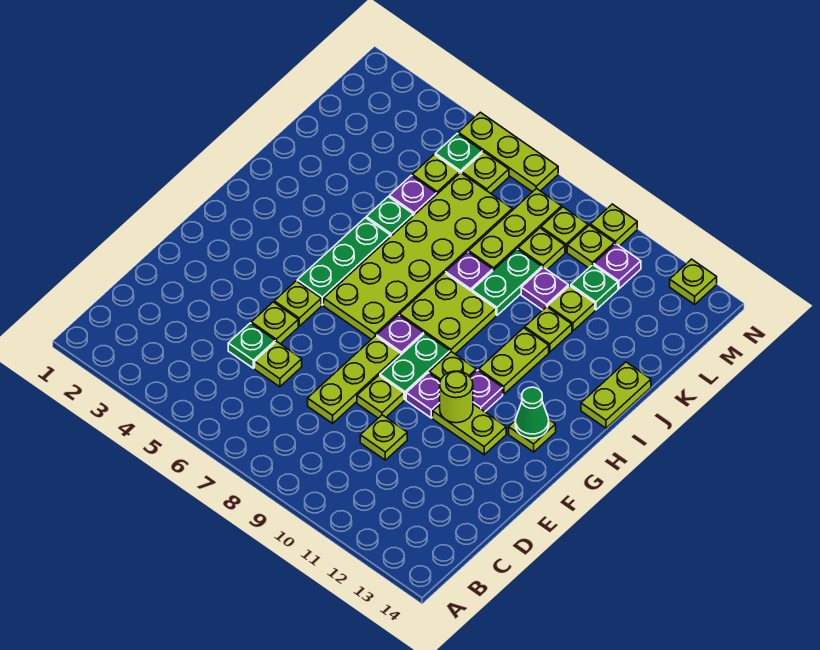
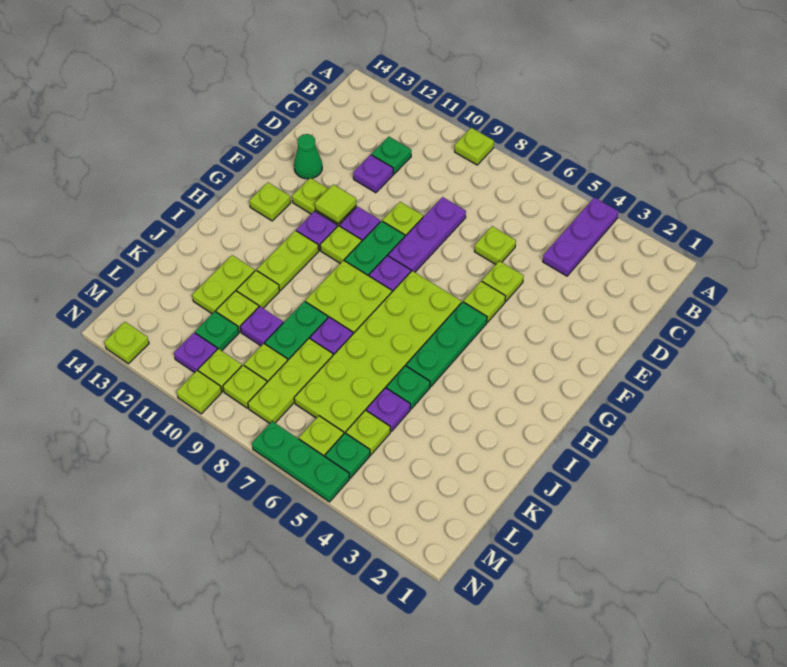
none -> purple plate A4:C4 level 1
green plate D5 level 1 -> green plate C11 level 1
lime plate D8:F8 level 1 -> purple plate D8:F8 level 1
lime plate D10 level 1 -> lime plate A9 level 1
none -> purple plate D11 level 1
lime round brick F11 level 2 -> lime tile F11 level 2
green cone G13 level 2 -> green cone E13 level 1
lime plate I14:J14 level 1 -> lime plate J12:K12 level 1
lime plate N5:N7 level 1 -> green plate N5:N7 level 1

